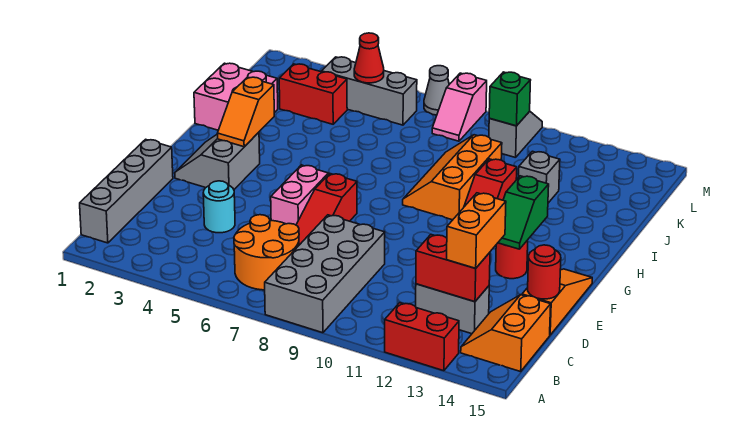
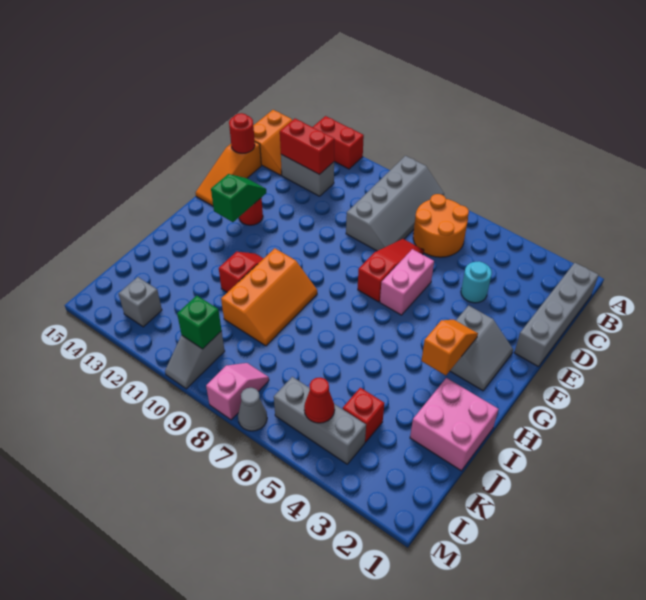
grey brick A8:D9 level 1 -> grey slope A8:D9 level 1 top 9
orange brick C13:D13 level 3 -> none
grey brick J12 level 1 -> grey brick L13 level 1
red brick K3:K4 level 1 -> red brick K4 level 1

